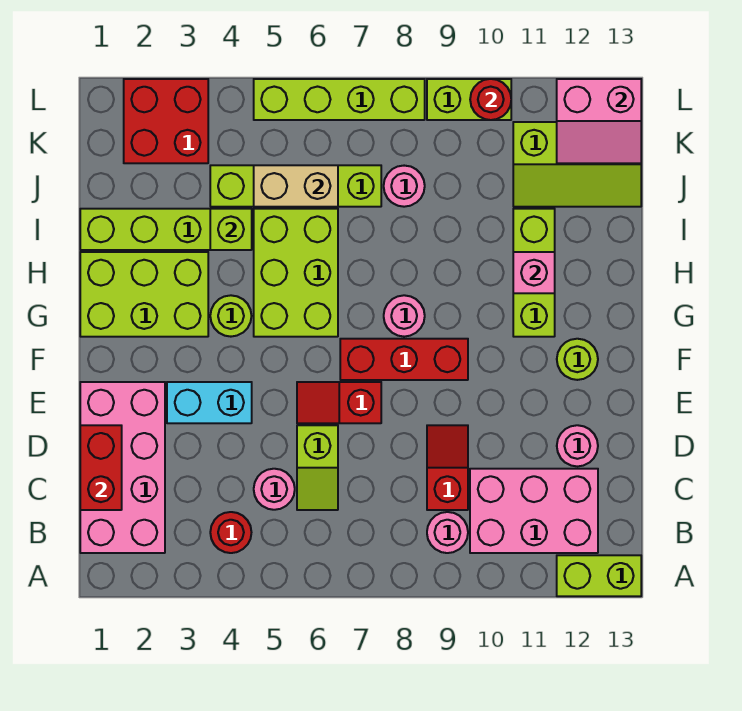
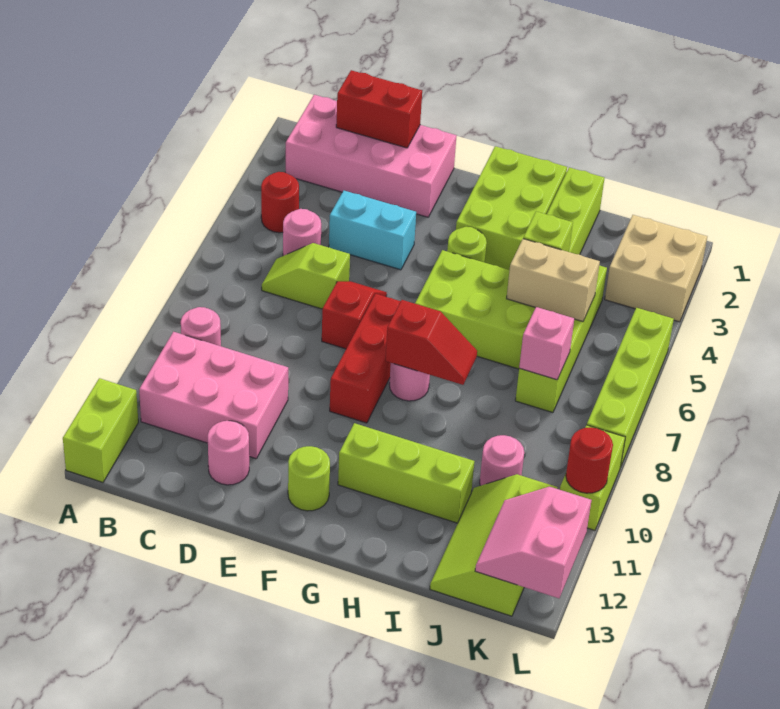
pink brick B10:C12 level 1 -> pink brick B10:D11 level 1
red slope C9:D9 level 1 top C -> red slope G8:H8 level 2 top G
cyan brick E3:E4 level 1 -> cyan brick D4:E4 level 1
pink brick H11 level 2 -> pink brick J7 level 2
tan brick J5:J6 level 2 -> tan brick I5:J5 level 2
pink round brick J8 level 1 -> pink round brick J10 level 1
red brick K2:L3 level 1 -> tan brick K2:L3 level 1

